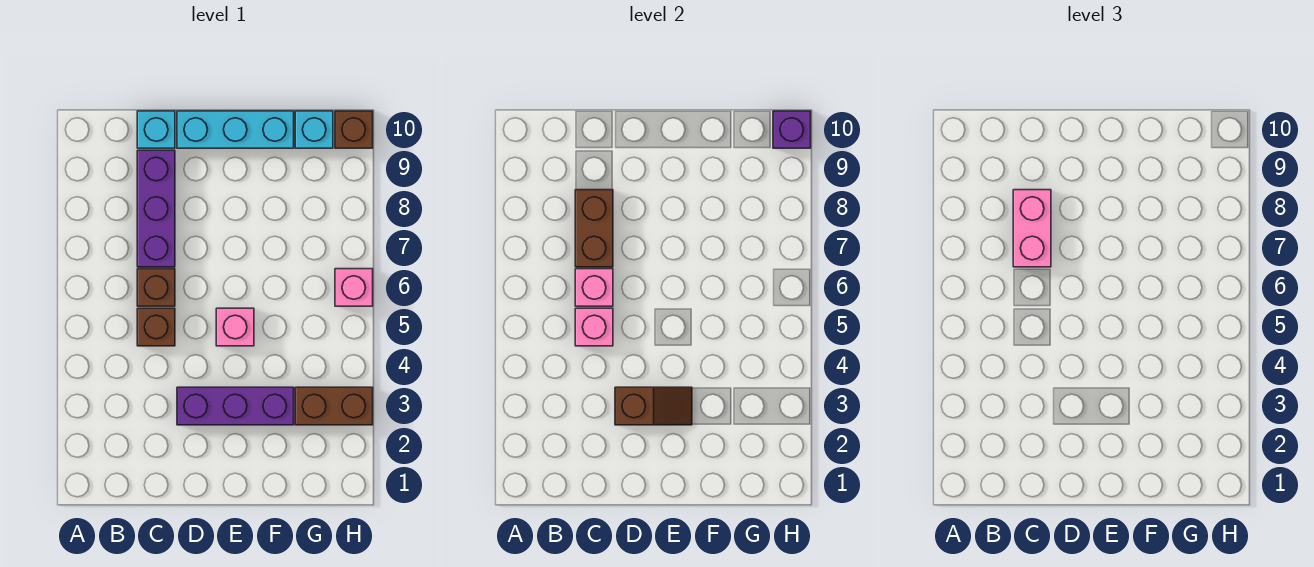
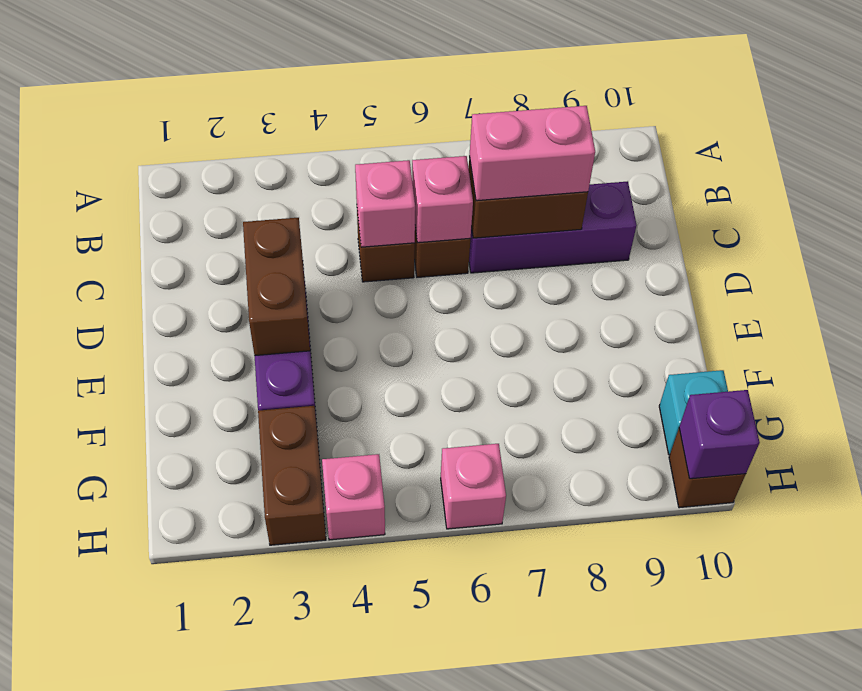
cyan brick C10 level 1 -> none
brown slope D3:E3 level 2 top D -> brown brick D3:E3 level 2
cyan brick D10:F10 level 1 -> none
pink brick E5 level 1 -> pink brick H4 level 1

